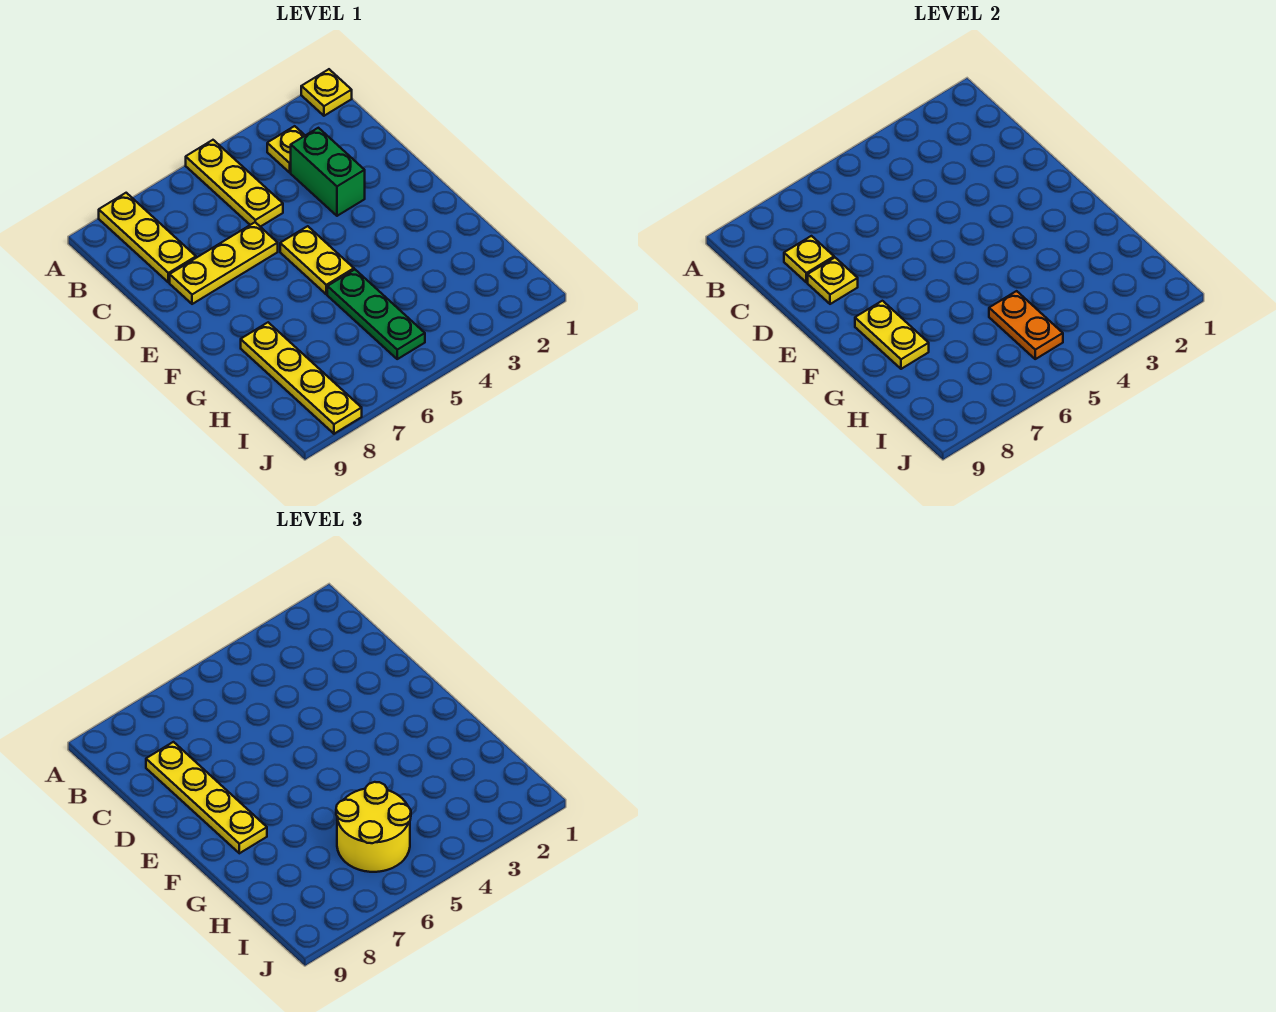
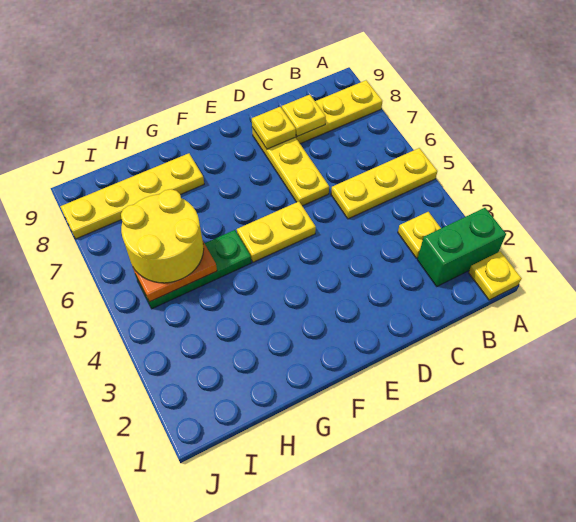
green brick C3:D3 level 1 -> green brick A2:B2 level 1
yellow plate C8:F8 level 3 -> none
yellow plate F8:G8 level 2 -> none

